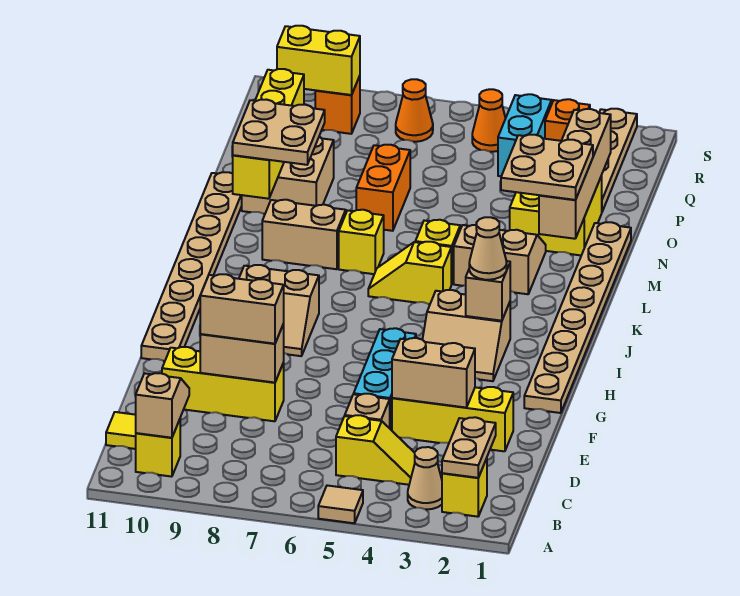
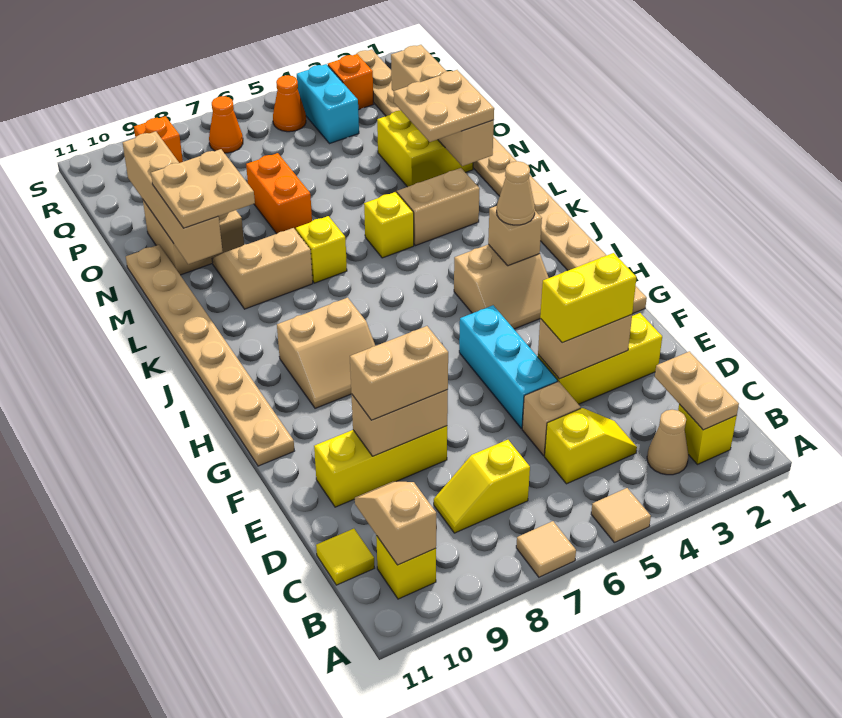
none -> tan tile A7 level 1
yellow slope K5:K6 level 1 top 5 -> yellow slope C7:C8 level 1 top 7
yellow brick M10:P10 level 2 -> tan brick M10:P10 level 2
yellow brick R9:R10 level 2 -> yellow brick E3:E4 level 3

